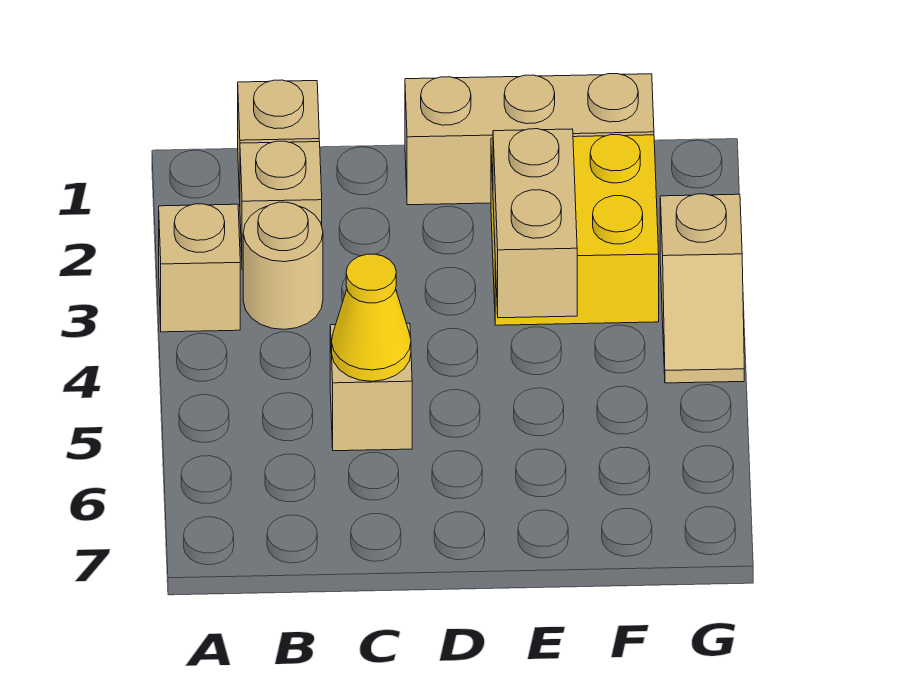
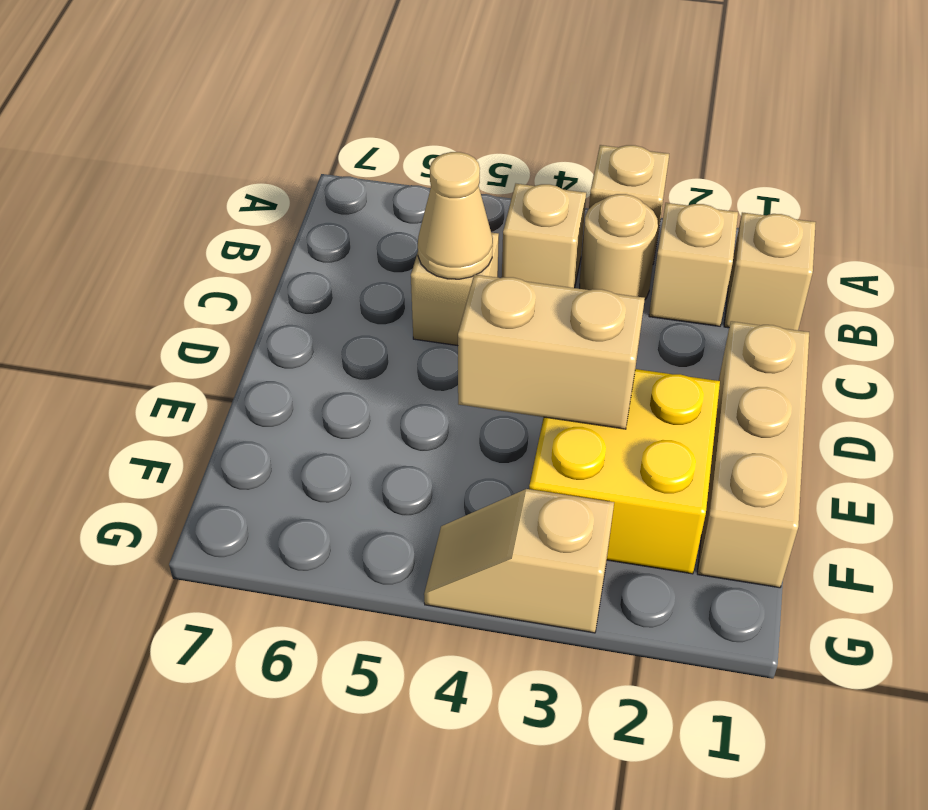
none -> tan brick B4 level 1
yellow cone C5 level 2 -> tan cone C5 level 2

